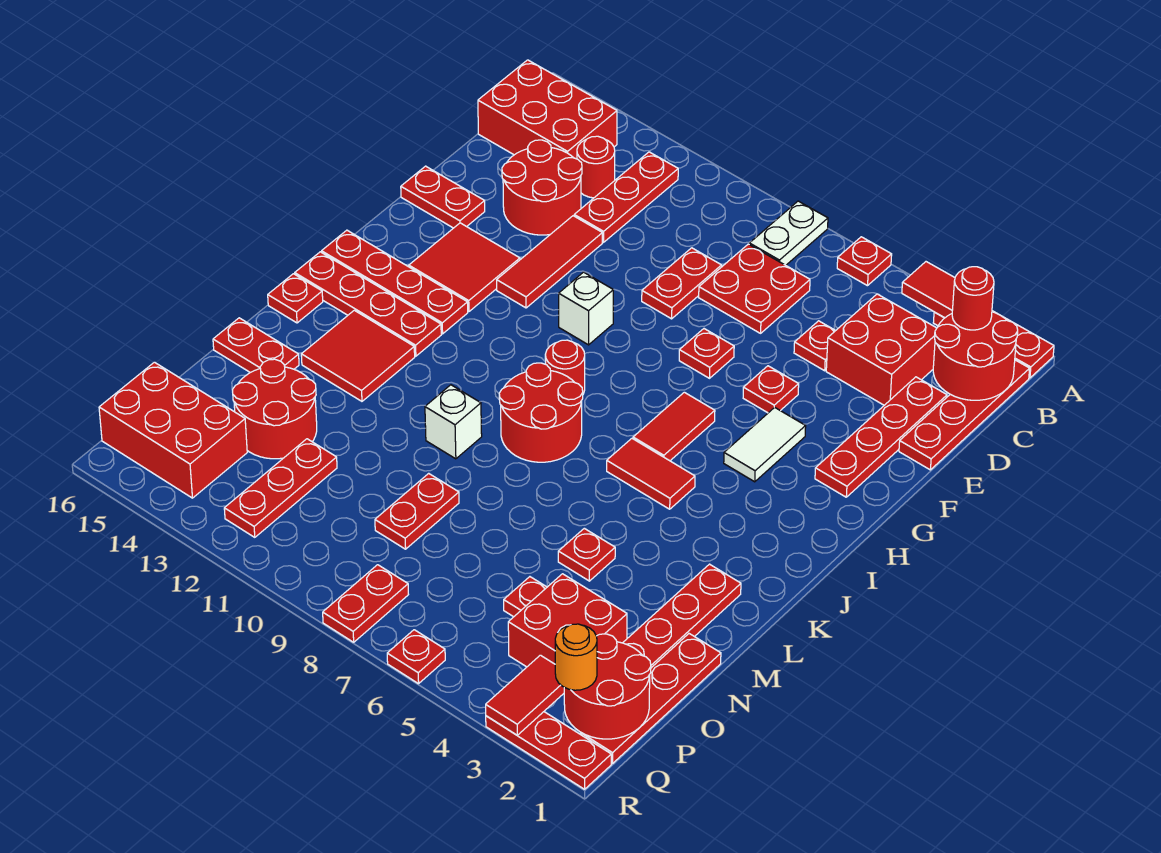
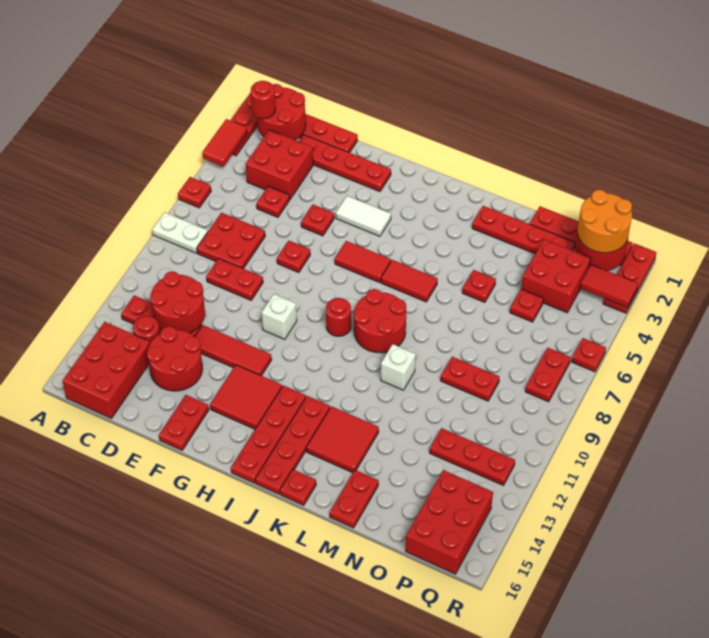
red tile J5:J6 level 1 -> red tile J6:K6 level 1
red round brick N13:O14 level 1 -> red round brick C11:D12 level 2
orange round brick Q2 level 3 -> orange round brick P1:Q2 level 3
red plate Q8:R8 level 1 -> red plate Q7:Q8 level 1

